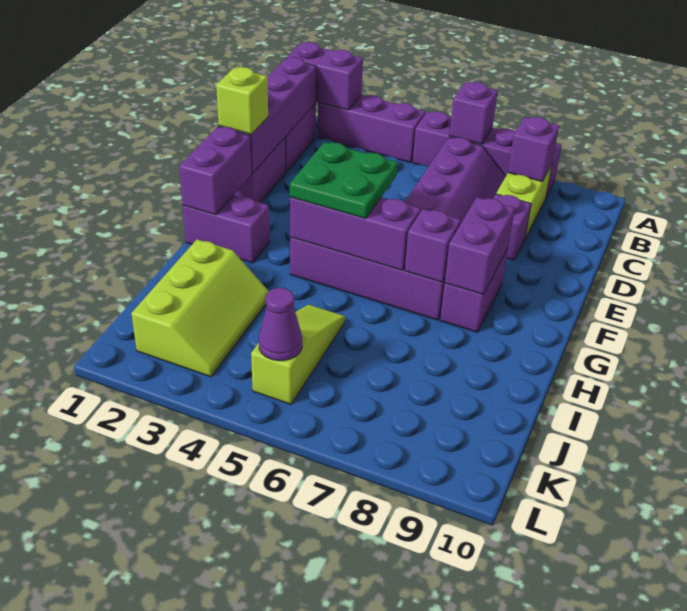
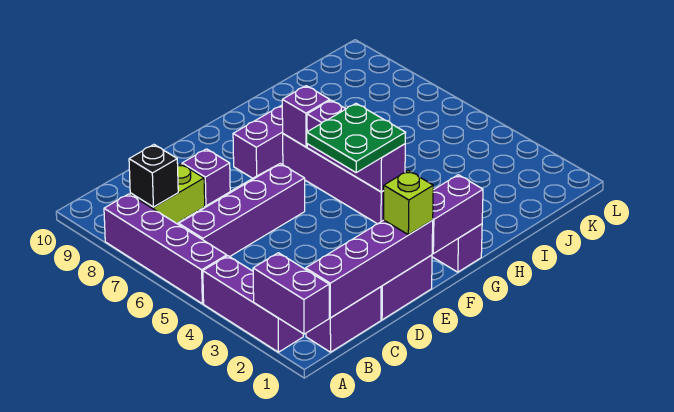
purple brick A6 level 2 -> none
purple brick B8 level 2 -> black brick B8 level 2
purple brick F8:G8 level 2 -> none
lime slope I2:K3 level 1 top 2 -> none
lime slope I5:K5 level 1 top K -> none
purple cone K5 level 2 -> none

